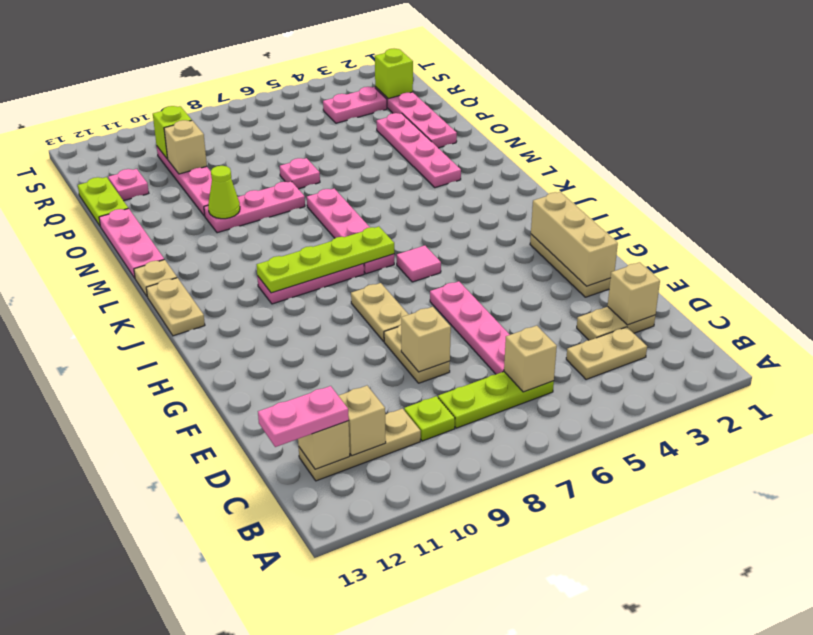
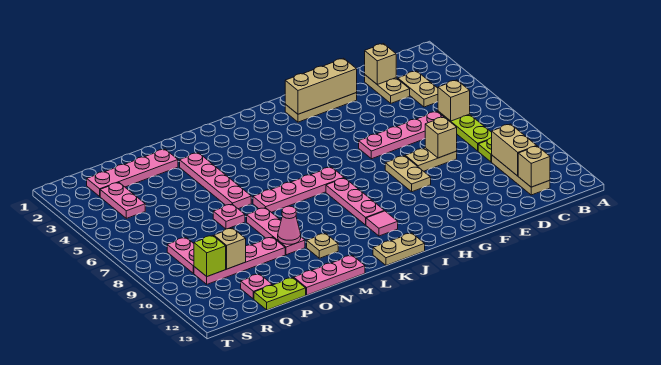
tan brick C11 level 2 -> tan brick C10:C11 level 2
pink plate C12:C13 level 3 -> pink plate R8:R9 level 1
tan plate G8:H8 level 1 -> tan plate G8:G9 level 1
pink tile I6 level 1 -> pink tile J11 level 1
lime plate J7:J10 level 2 -> none
tan plate L13 level 1 -> tan plate M11 level 1
pink plate M3:P3 level 1 -> pink plate N3:N6 level 1
lime cone N10 level 2 -> pink cone N10 level 2
lime brick R2 level 2 -> none

